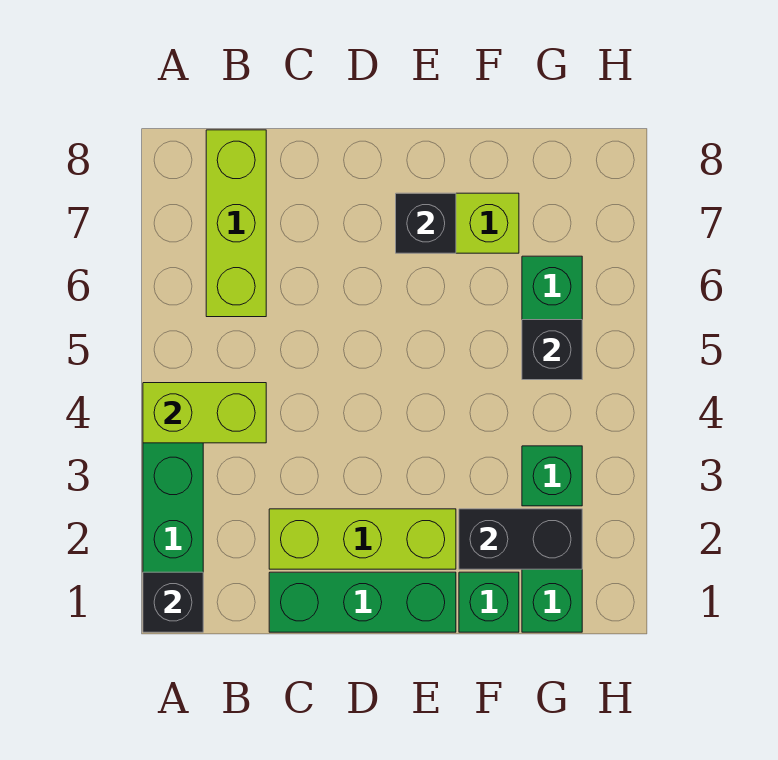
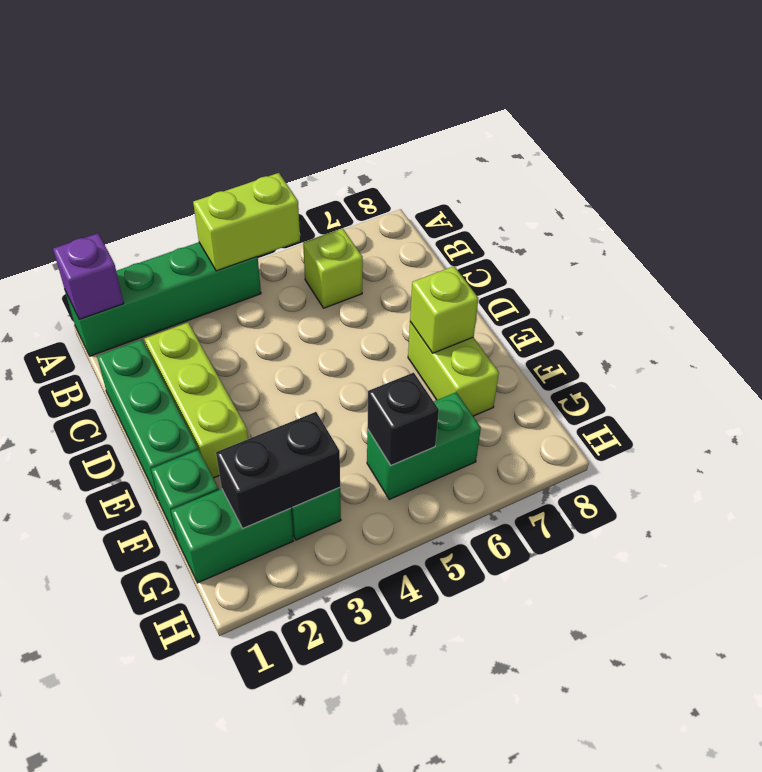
black brick A1 level 2 -> purple brick A1 level 2
lime brick A4:B4 level 2 -> lime brick A4:A5 level 2
lime brick B6:B8 level 1 -> lime brick B6 level 1
black brick E7 level 2 -> lime brick E7 level 2
black brick F2:G2 level 2 -> black brick G2:G3 level 2

